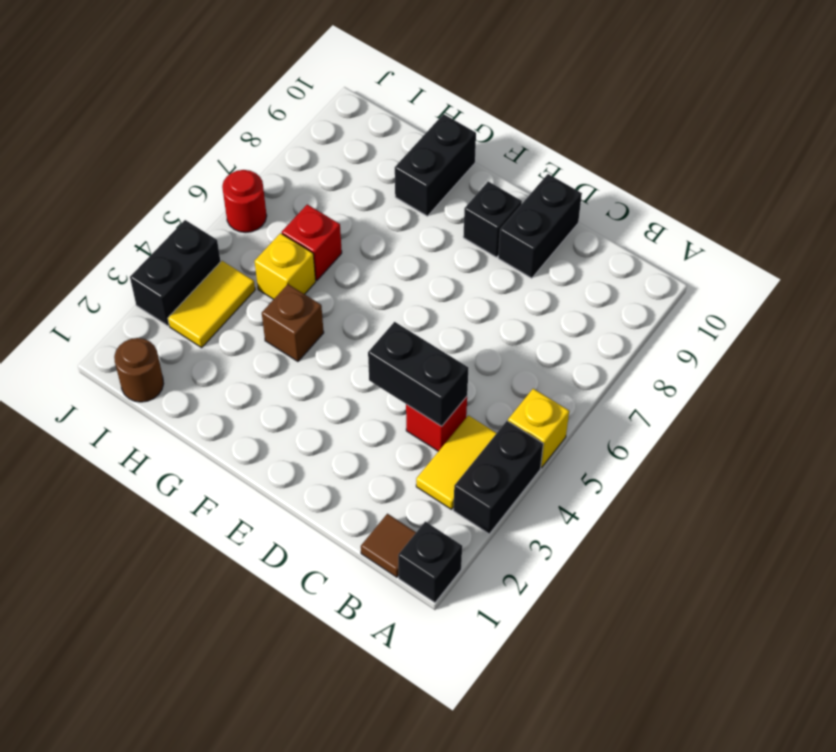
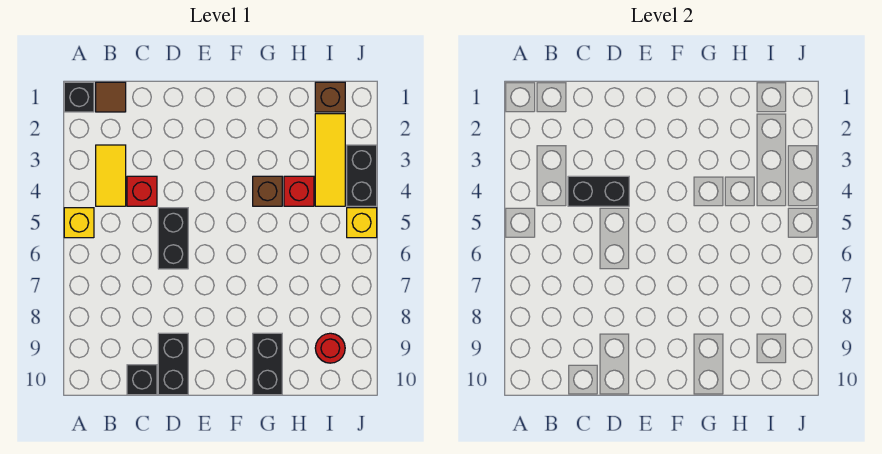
black brick A3:A4 level 1 -> black brick D5:D6 level 1
black brick E9 level 1 -> black brick C10 level 1
yellow brick H5 level 1 -> yellow brick J5 level 1
red brick H6 level 1 -> red brick H4 level 1
brown round brick I1 level 1 -> brown brick I1 level 1
yellow tile I3:I4 level 1 -> yellow tile I2:I4 level 1
red round brick J6 level 1 -> red round brick I9 level 1

